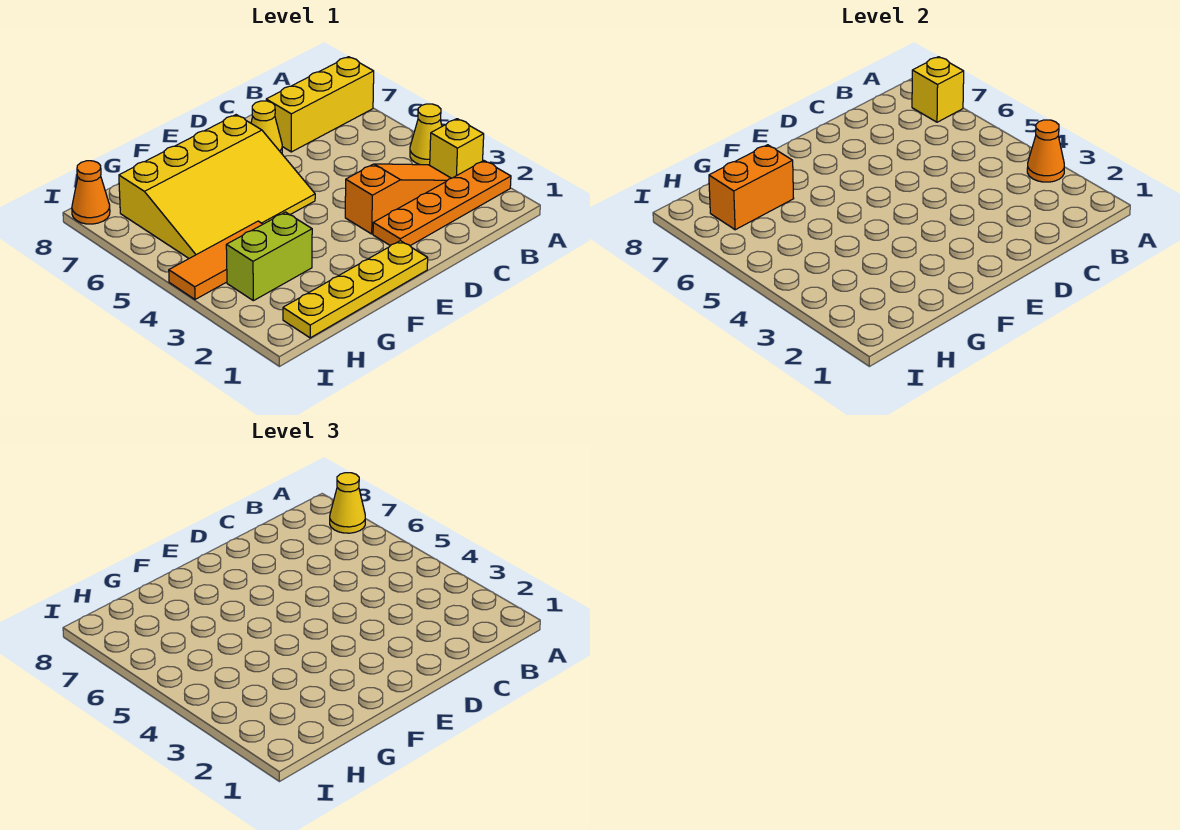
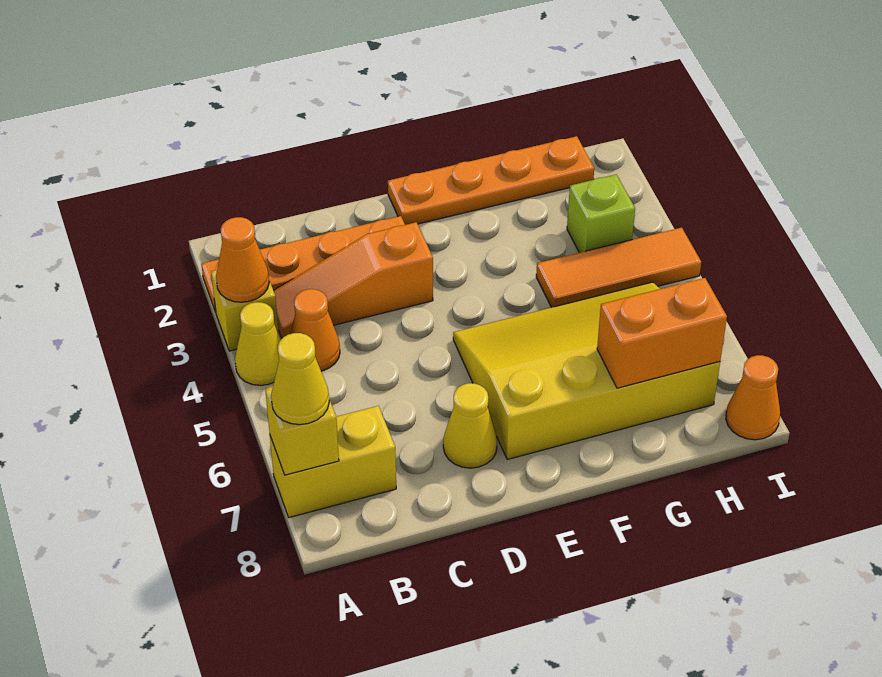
yellow brick A7:C7 level 1 -> yellow brick A7:B7 level 1
none -> orange cone B4 level 1
yellow plate E1:H1 level 1 -> orange plate E1:H1 level 1
lime brick G3:H3 level 1 -> lime brick H3 level 1

